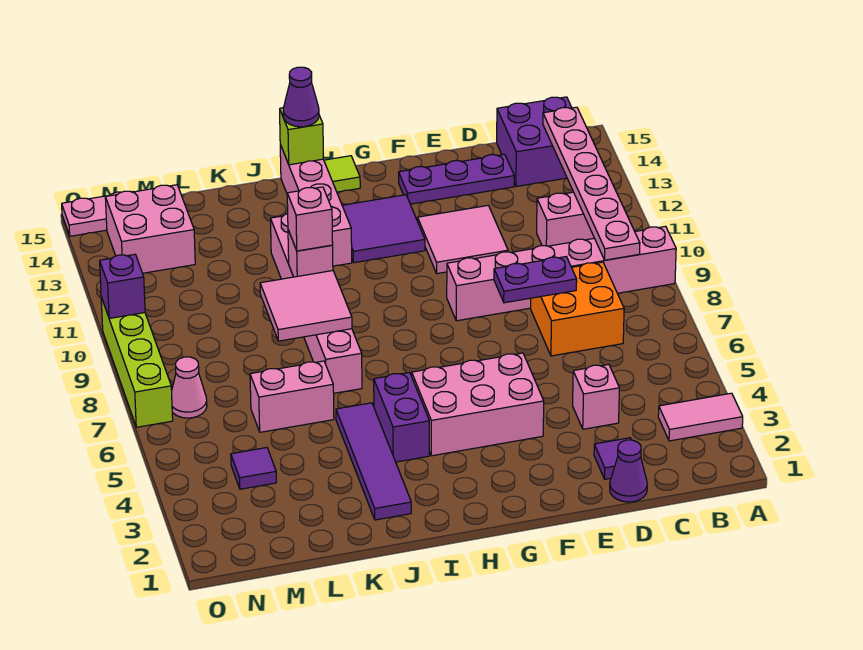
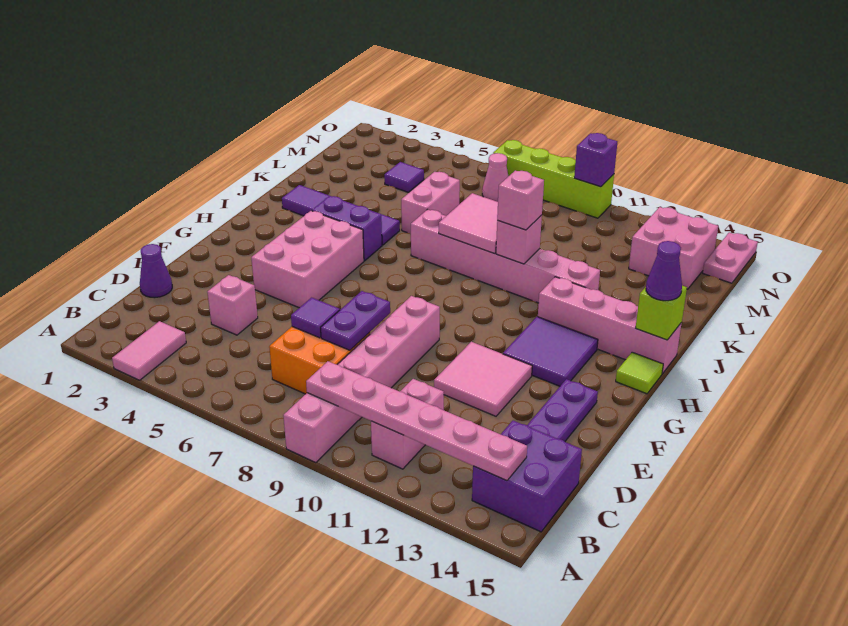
purple tile D2 level 1 -> purple tile D7 level 2

